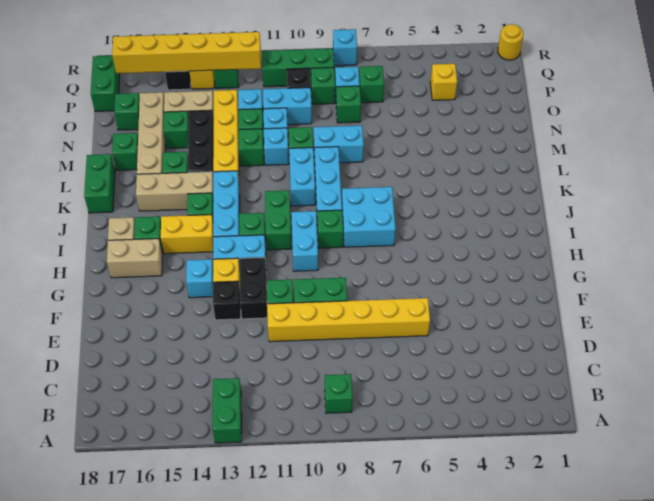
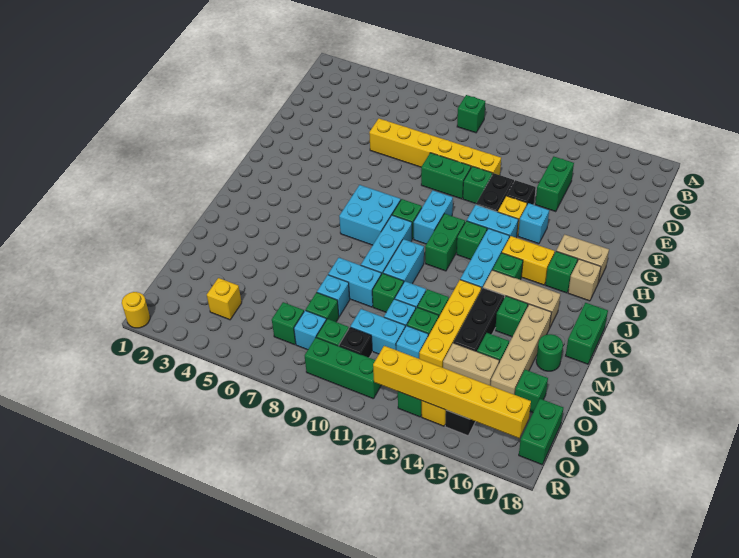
green brick A13:B13 level 1 -> green brick D14:E14 level 1
green brick M17 level 1 -> green round brick M17 level 1
cyan brick R8 level 1 -> cyan brick N8 level 1

